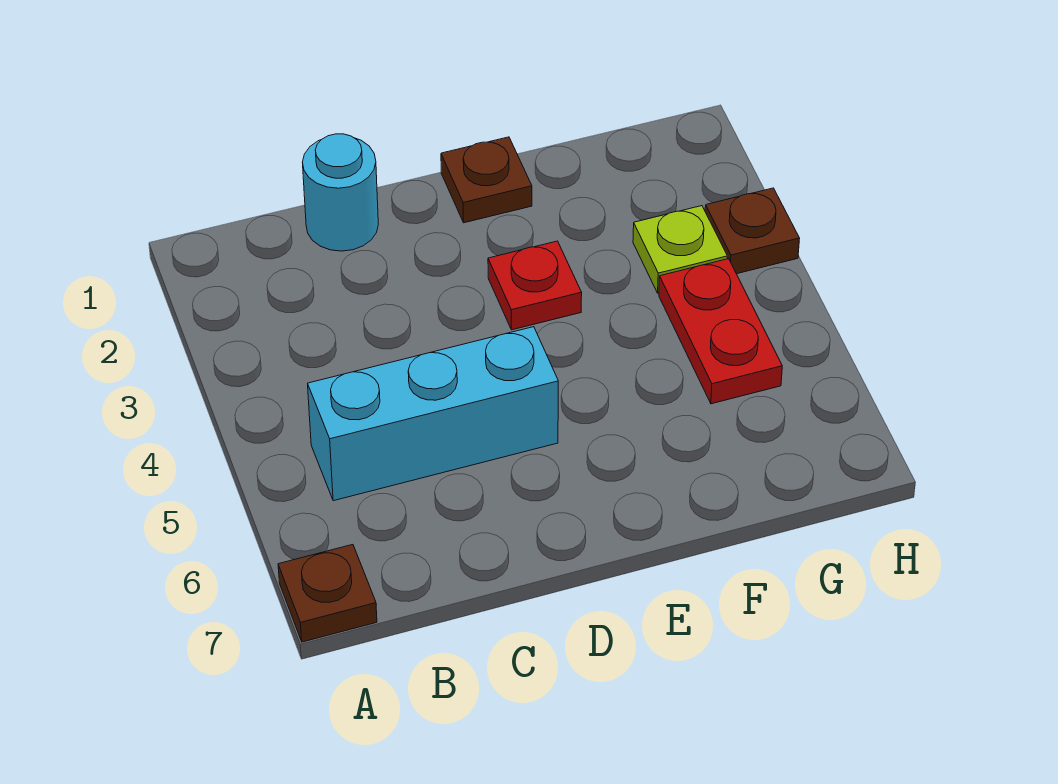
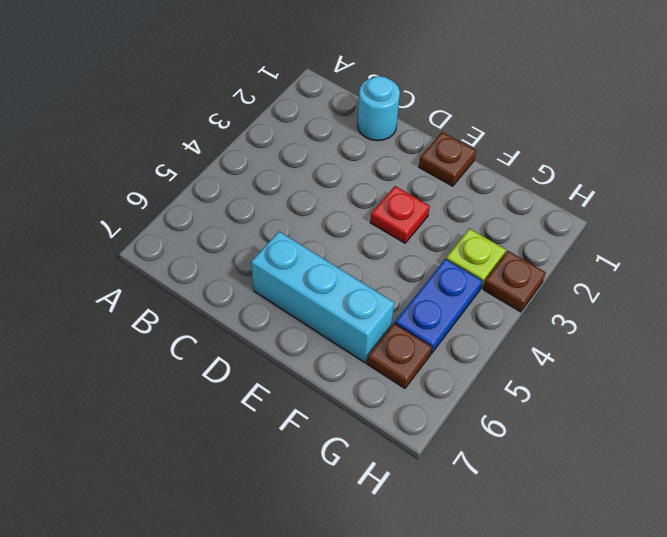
brown plate A7 level 1 -> brown plate G6 level 1
cyan brick B5:D5 level 1 -> cyan brick D6:F6 level 1
red plate G4:G5 level 1 -> blue plate G4:G5 level 1

